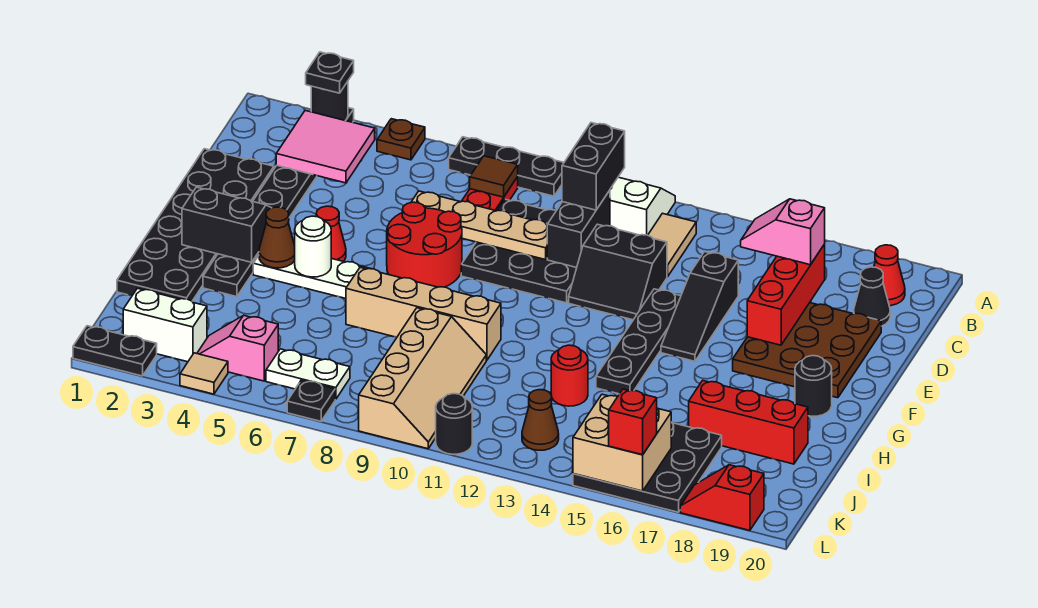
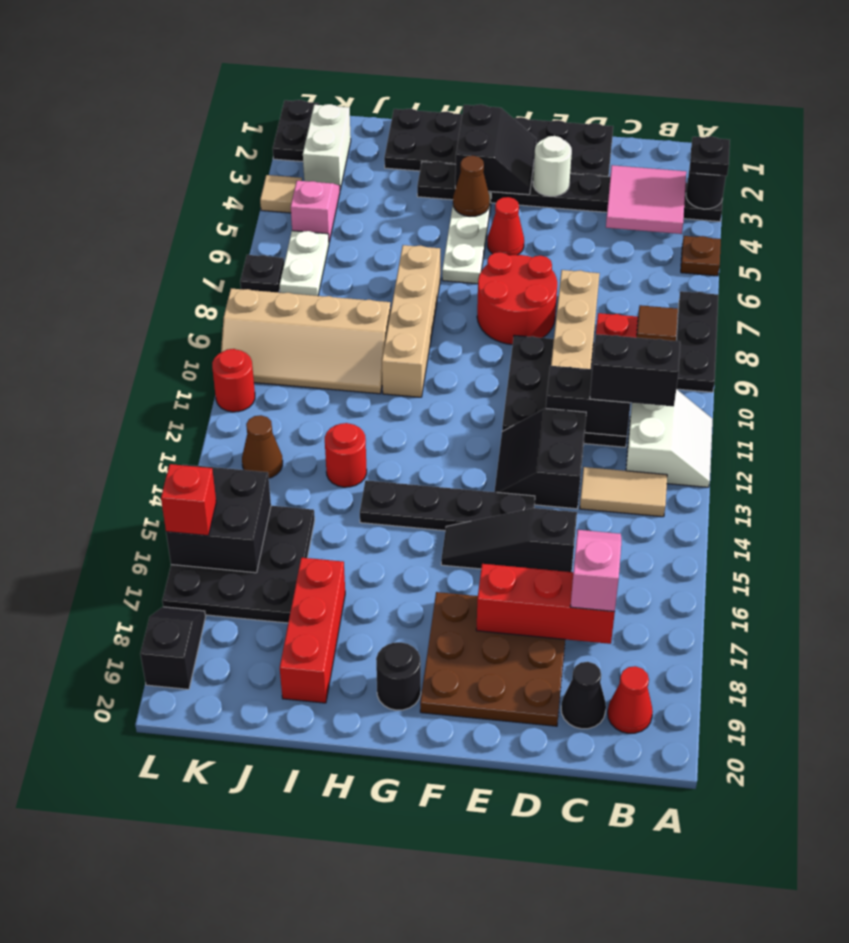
white round brick G5 level 2 -> white round brick E3 level 2
tan brick K15:L16 level 2 -> black brick K15:L16 level 2
black round brick L11 level 1 -> red round brick L11 level 1
red slope L18:L19 level 1 top 19 -> black slope L18:L19 level 1 top 19

